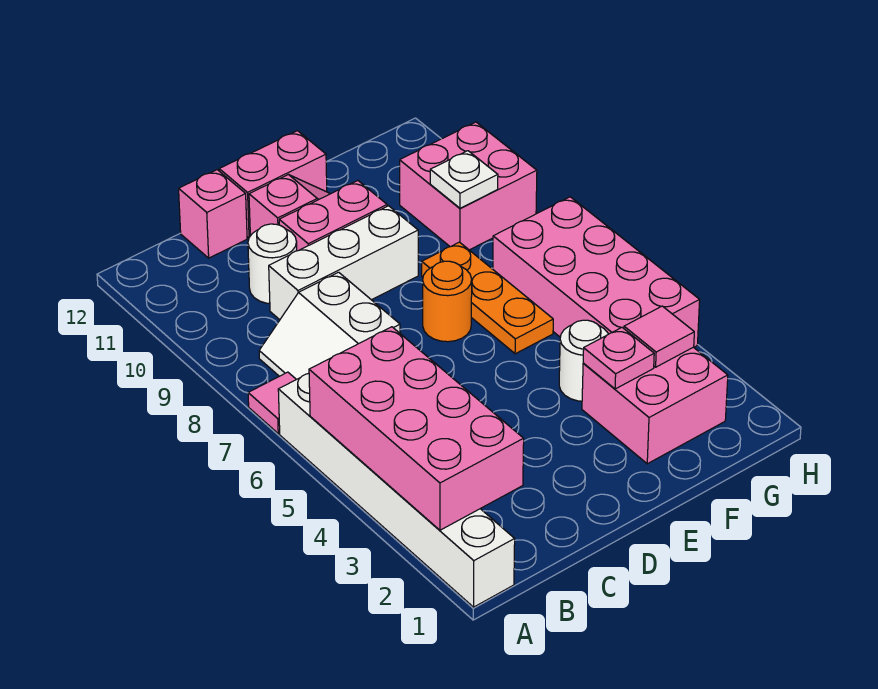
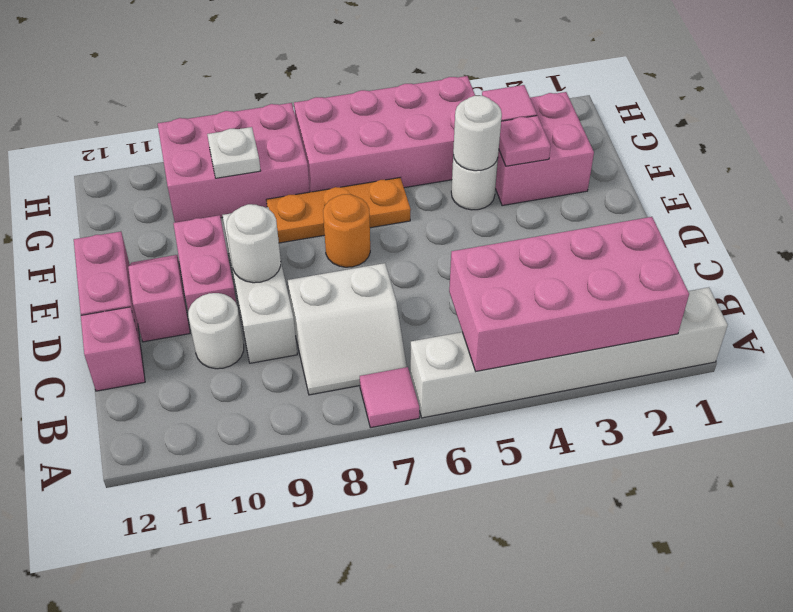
none -> white round brick D9 level 2
none -> white round brick F4 level 2
pink brick G9:H10 level 1 -> pink brick G8:H10 level 1

